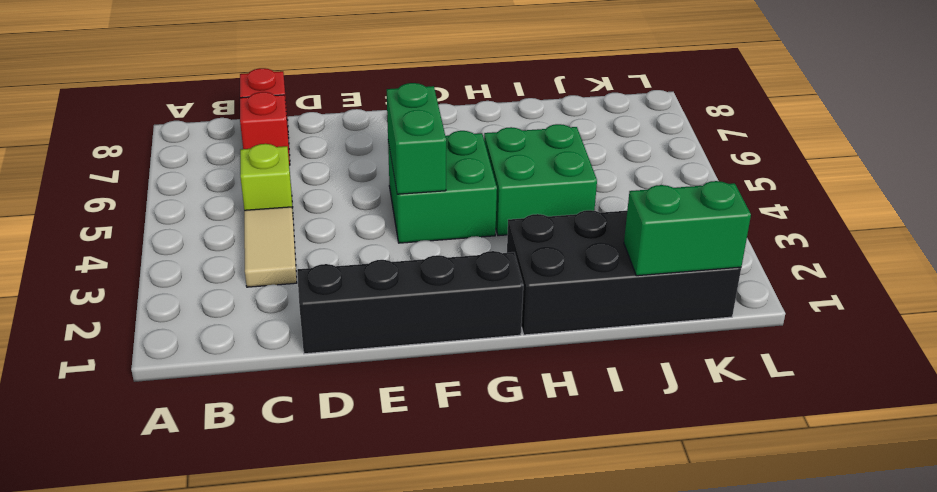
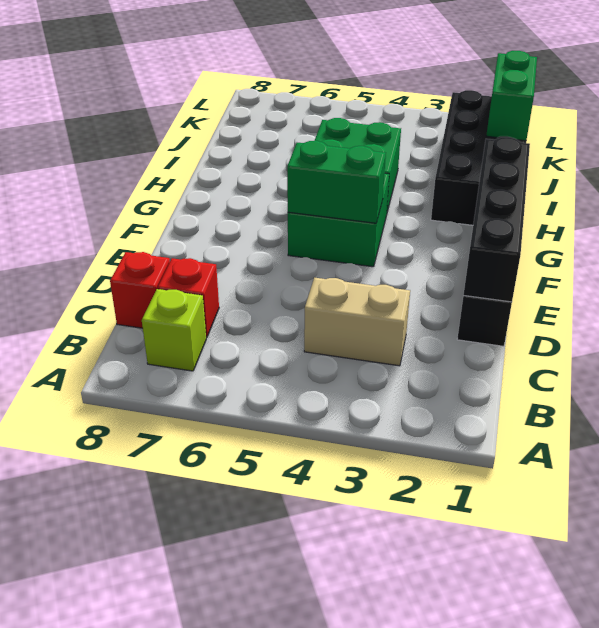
tan tile C3:C4 level 1 -> tan brick C3:C4 level 1
lime brick C5 level 1 -> lime brick B7 level 1
none -> black brick D1:G1 level 2

